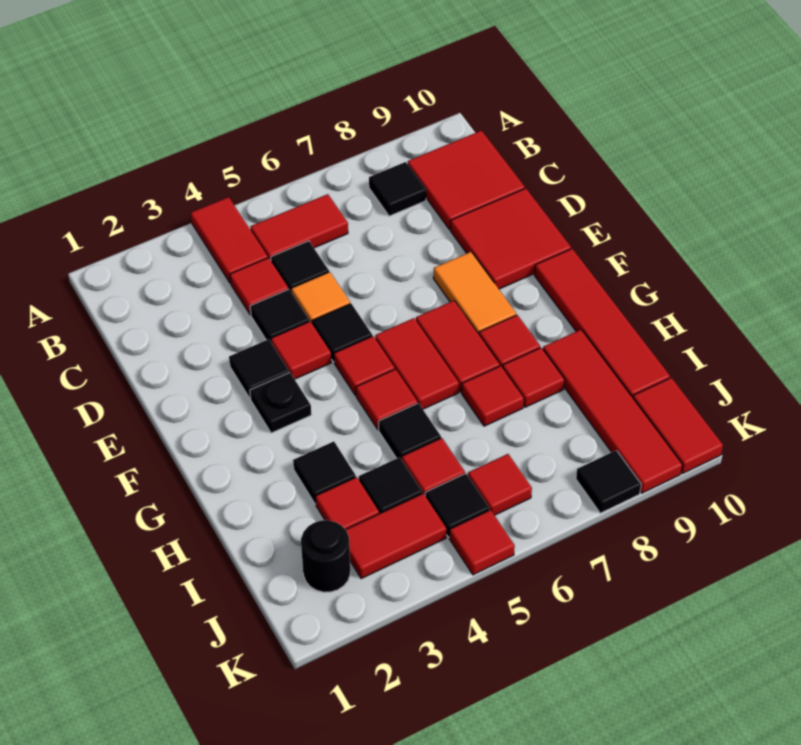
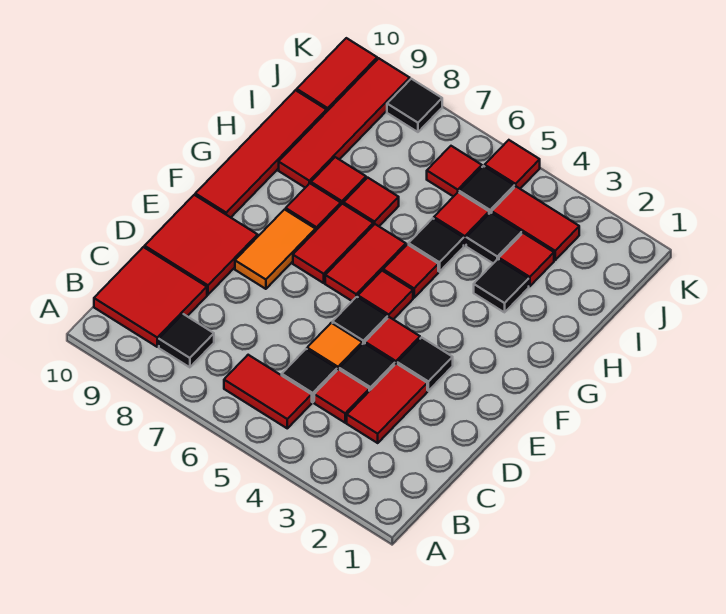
red tile A4:B4 level 1 -> red tile C3:D3 level 1
black plate F3 level 1 -> none
black round brick J2 level 1 -> none

